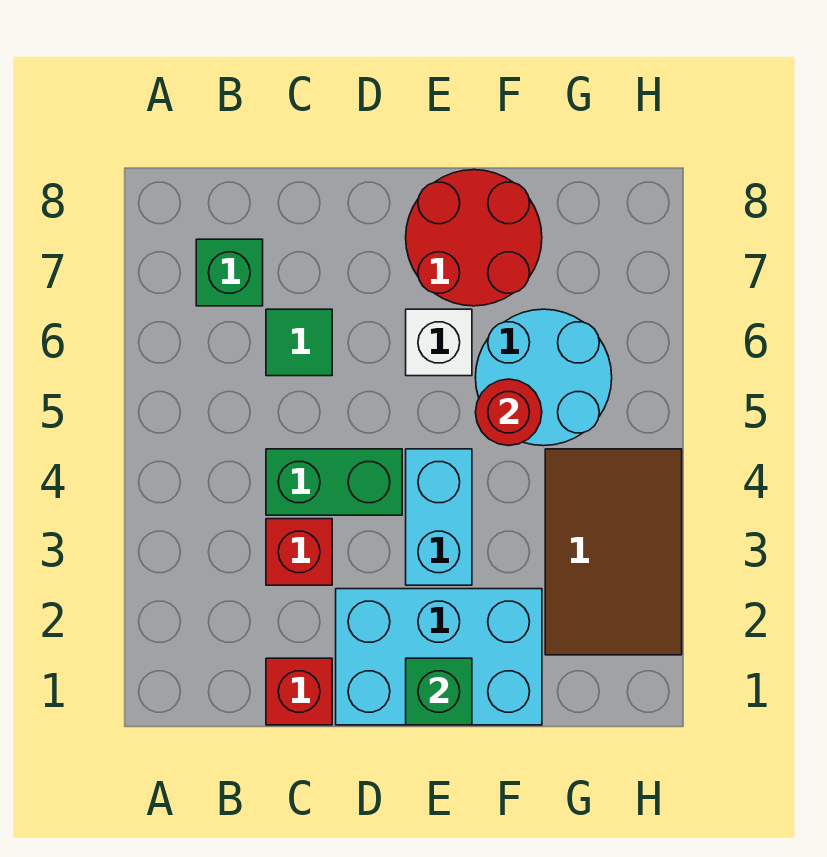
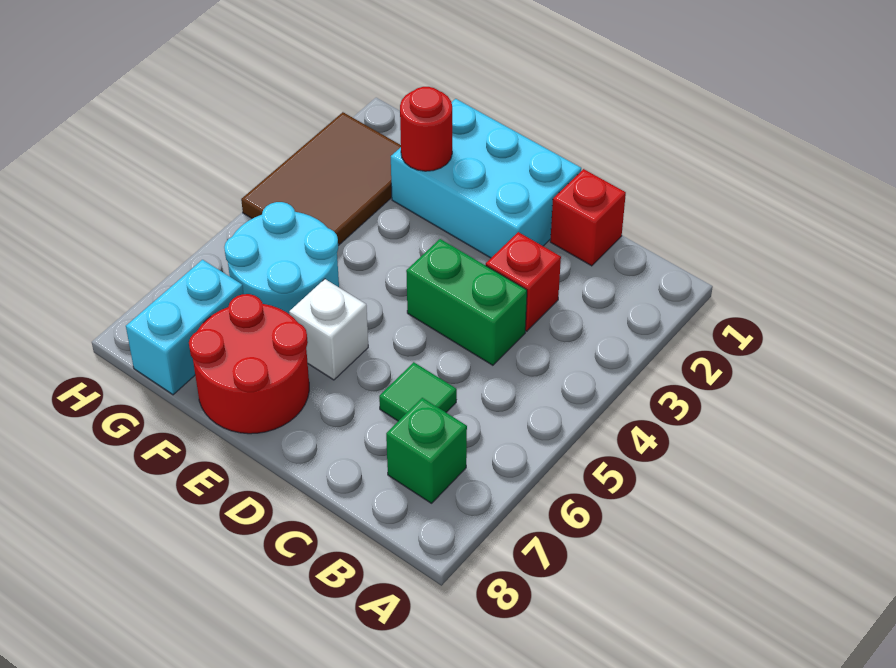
green brick E1 level 2 -> none
cyan brick E3:E4 level 1 -> cyan brick G7:G8 level 1
red round brick F5 level 2 -> red round brick F2 level 2

